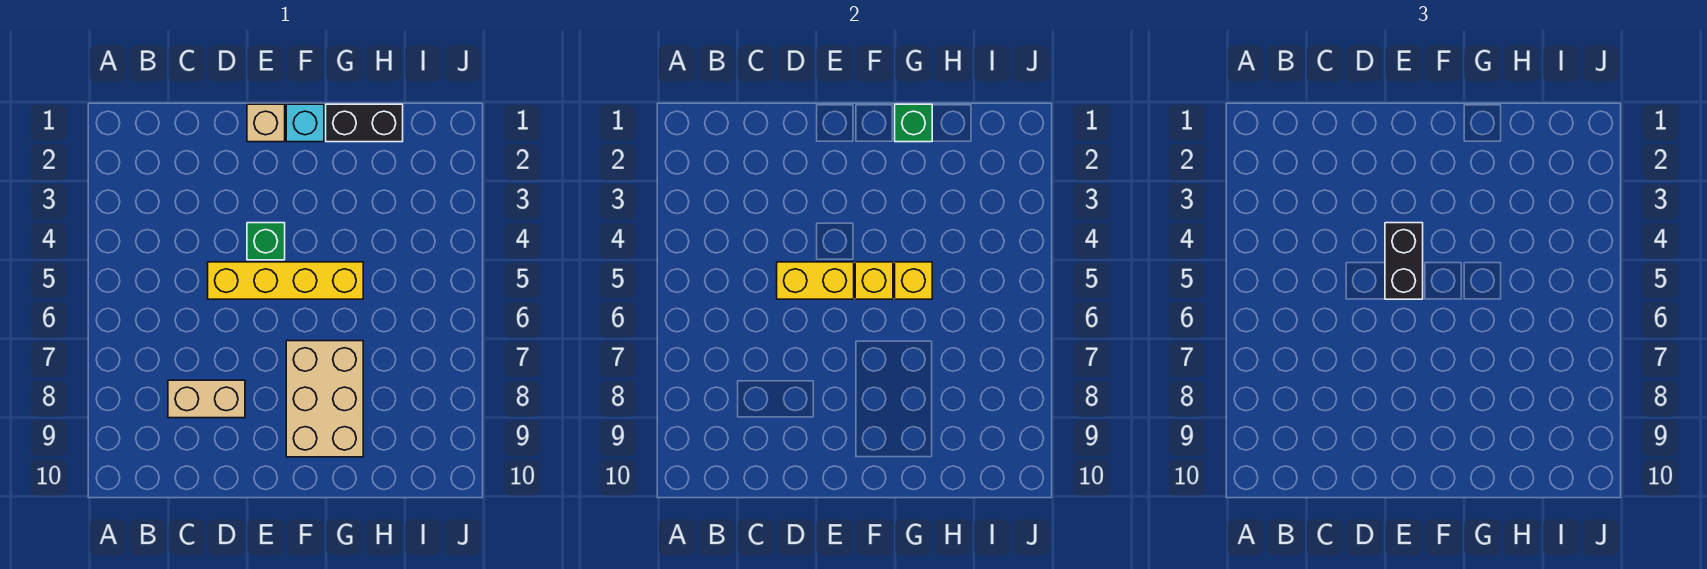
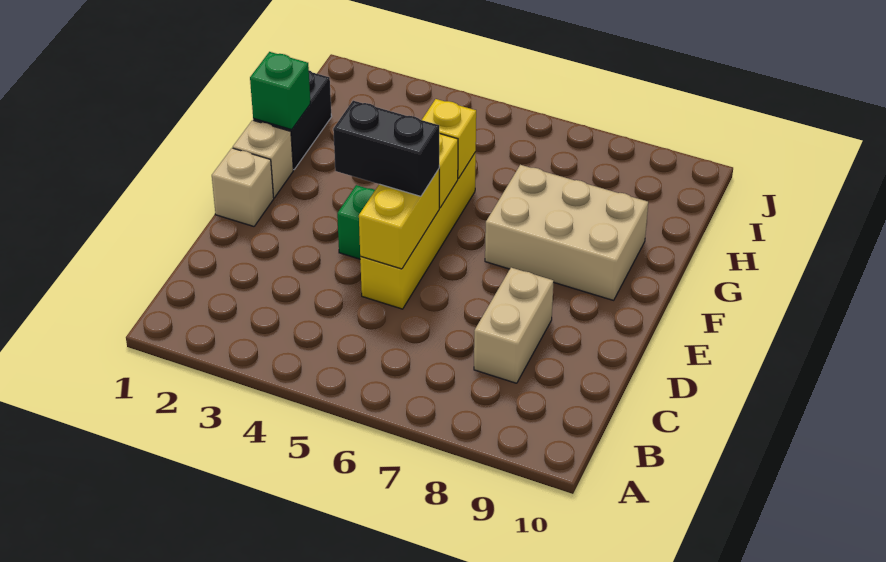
cyan brick F1 level 1 -> tan brick F1 level 1

